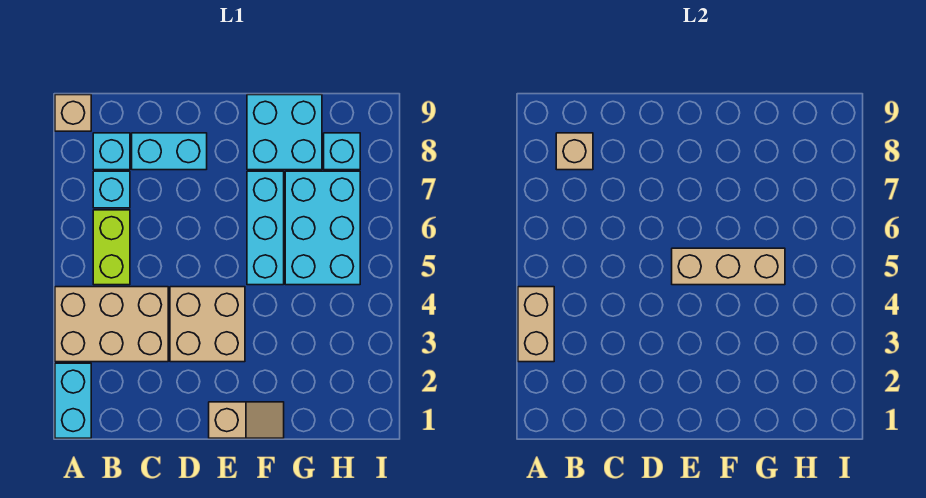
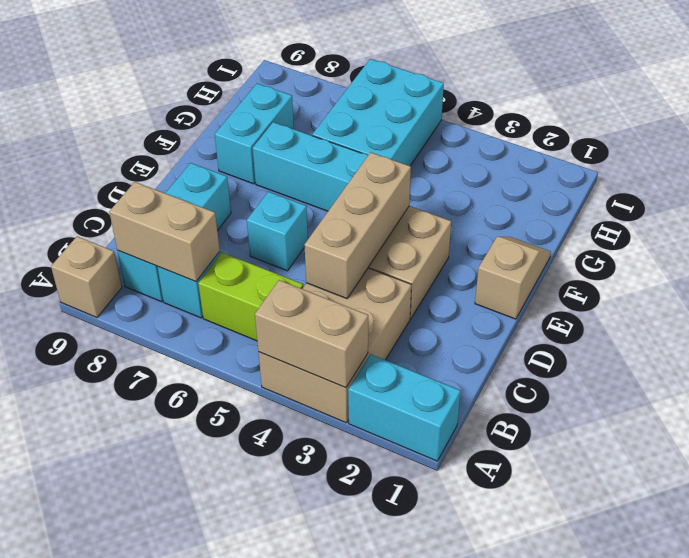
tan brick B8 level 2 -> tan brick B7:B8 level 2
tan brick E5:G5 level 2 -> tan brick C4:E4 level 2
cyan brick F8:G9 level 1 -> cyan brick F8:G8 level 1
cyan brick G5:H7 level 1 -> cyan brick G5:I6 level 1
cyan brick H8 level 1 -> cyan brick D6 level 1

